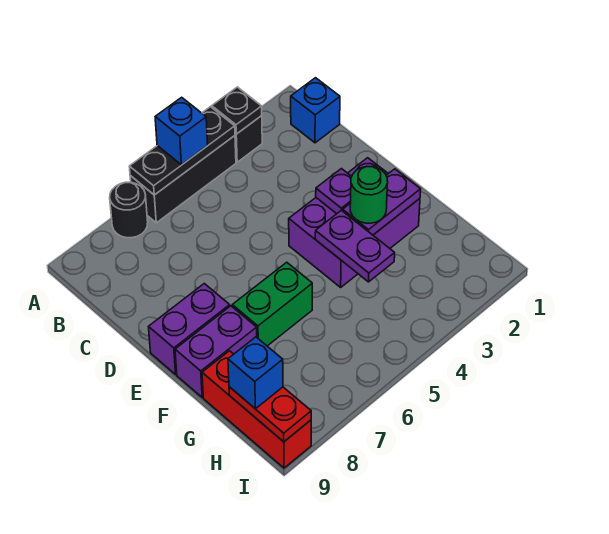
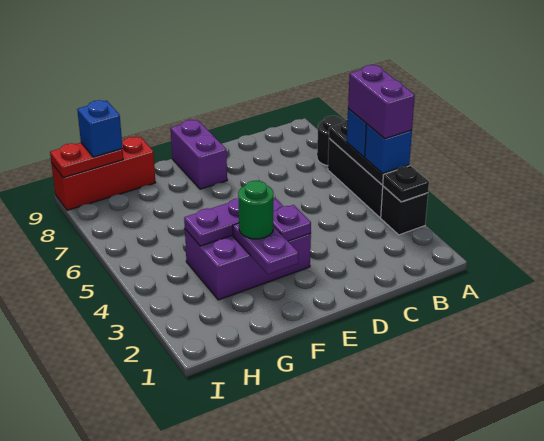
blue brick B1 level 1 -> blue brick A4 level 3
purple brick E2:F4 level 1 -> purple brick E3:G4 level 1
green brick F6:F7 level 1 -> none
purple brick F8:F9 level 1 -> purple brick A4:A5 level 4

